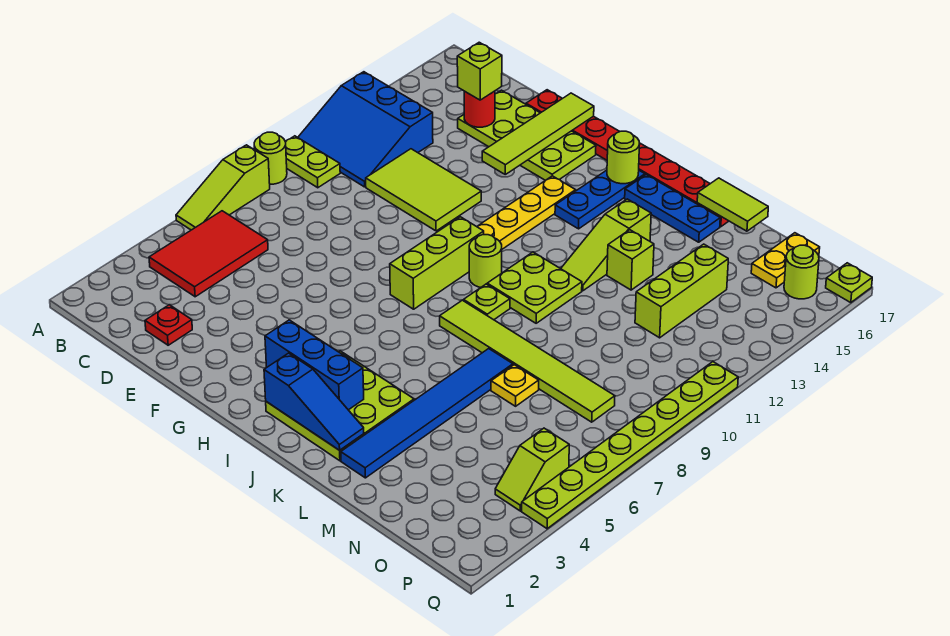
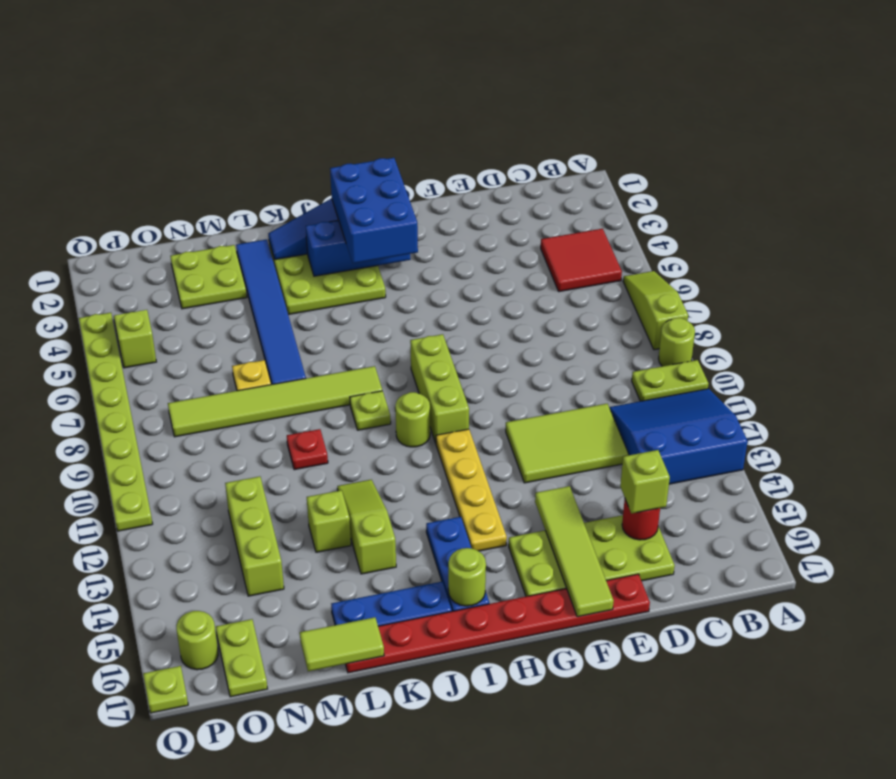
red tile B4:C6 level 1 -> red tile B4:C5 level 1
red plate D2 level 1 -> red plate L10 level 1
none -> blue brick H2:I4 level 3
lime plate J10:K11 level 1 -> lime plate M2:N3 level 1
yellow plate O16:O17 level 1 -> lime plate O16:O17 level 1

